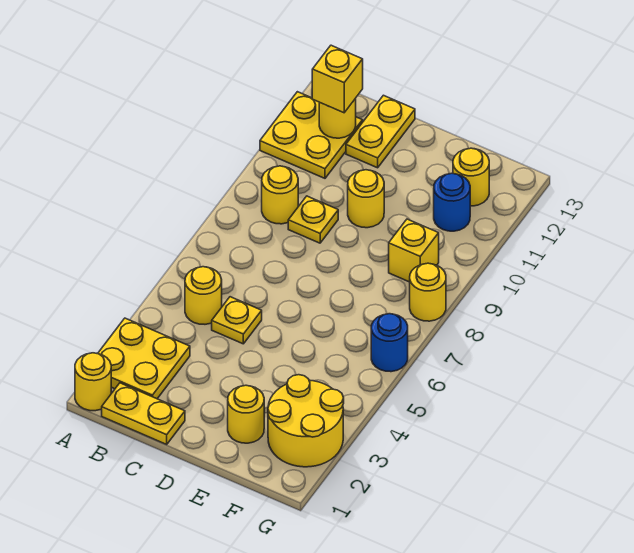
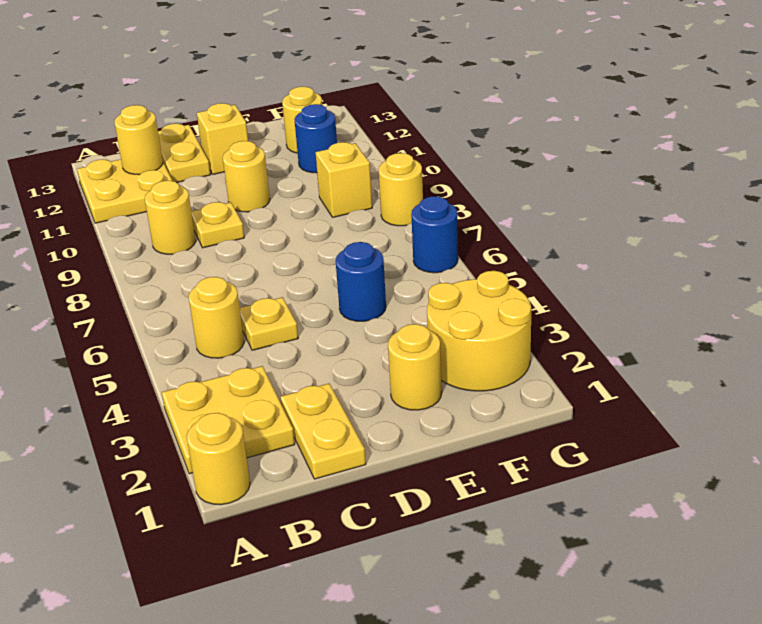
yellow plate B1:C1 level 1 -> yellow plate C1:C2 level 1
yellow brick B12 level 3 -> yellow brick D12 level 1
none -> blue round brick E5 level 1

